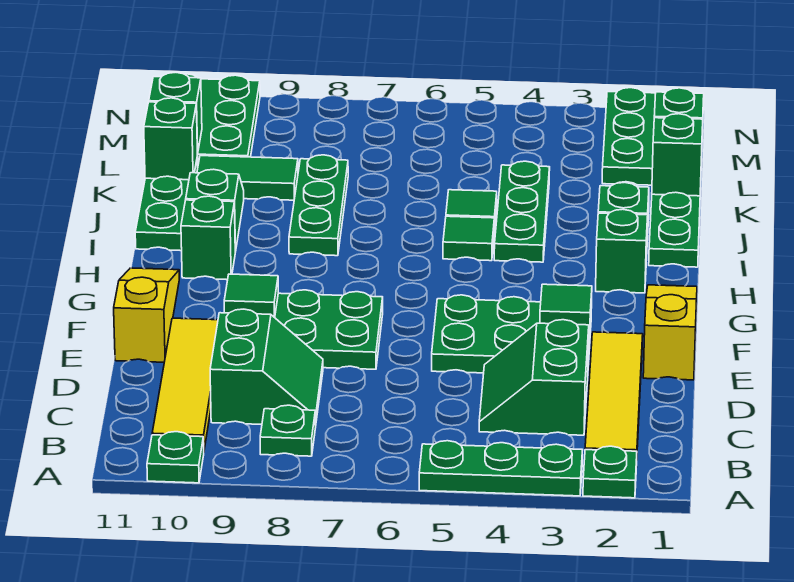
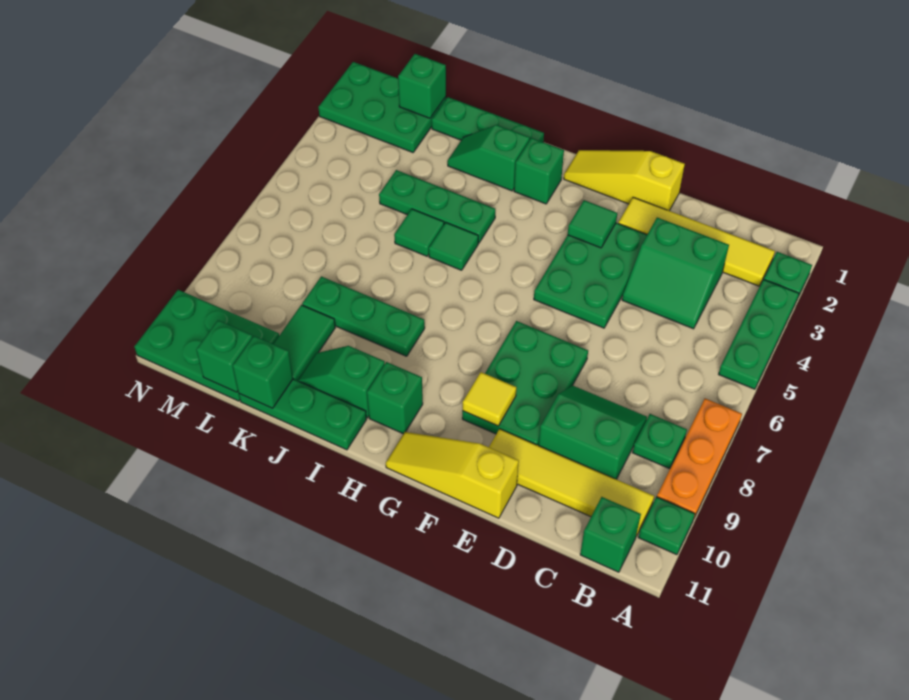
none -> orange plate A7:A9 level 1
green tile F9 level 2 -> yellow tile F9 level 2
green brick K1 level 2 -> green brick B11 level 1

